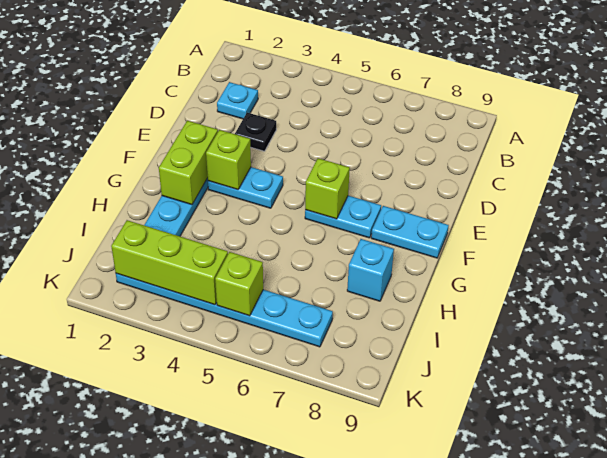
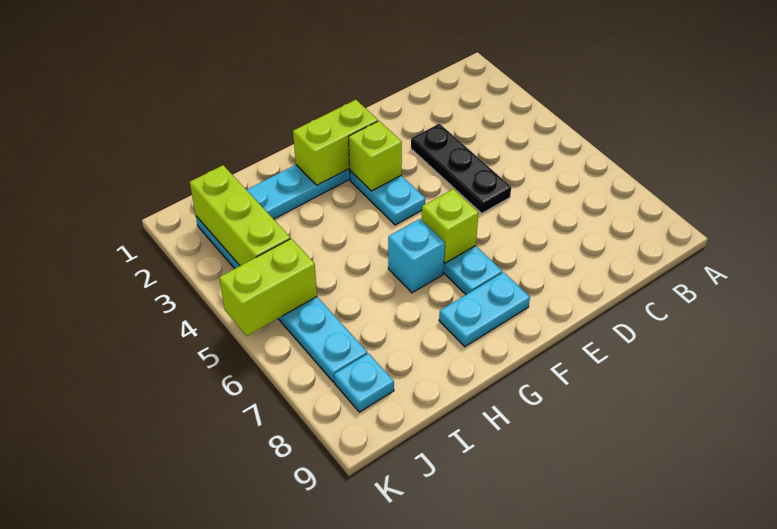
cyan plate C2 level 1 -> cyan plate J8 level 1
black plate D3 level 1 -> black plate D3:D5 level 1
cyan plate F8:F9 level 1 -> cyan plate F8:G8 level 1
cyan brick H8 level 1 -> cyan brick G6 level 1
lime brick J5 level 2 -> lime brick J5:K5 level 2

